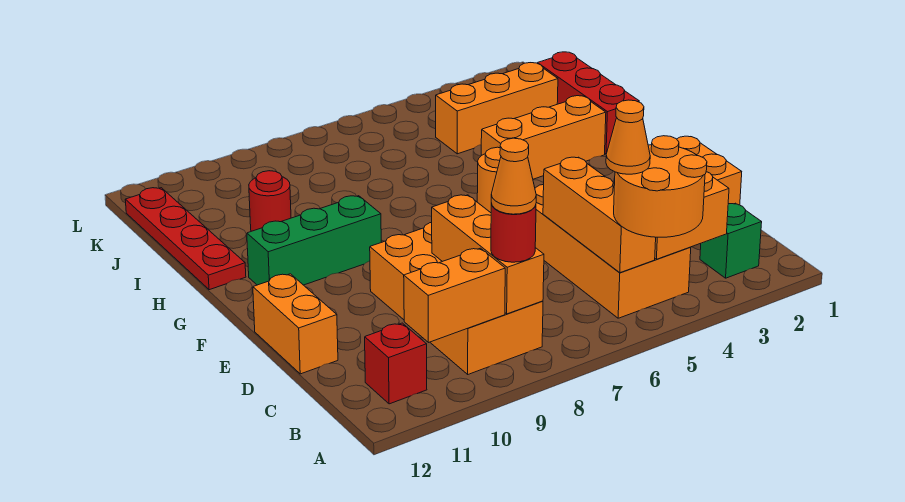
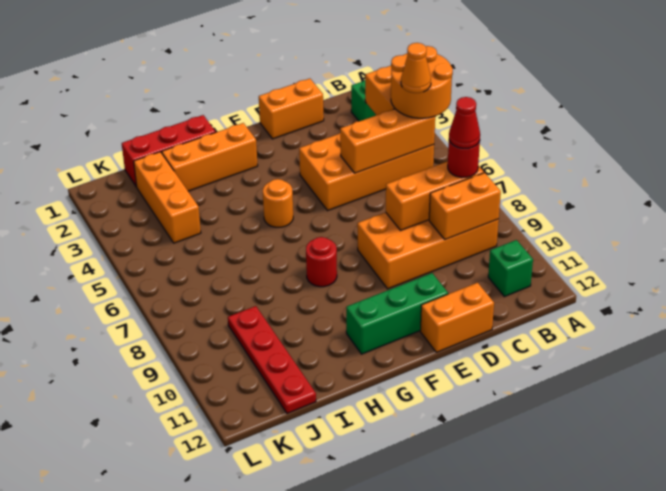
orange cone B8 level 4 -> red cone B8 level 4
orange brick B9:B10 level 2 -> orange brick B9:C9 level 2
red brick B11 level 1 -> green brick B11 level 1
green brick G9:G11 level 1 -> green brick E11:G11 level 1
orange brick H2:H4 level 1 -> orange brick G2:I2 level 1
red plate H12:K12 level 1 -> red plate J9:J12 level 1
red round brick I10 level 1 -> red round brick G8 level 1

